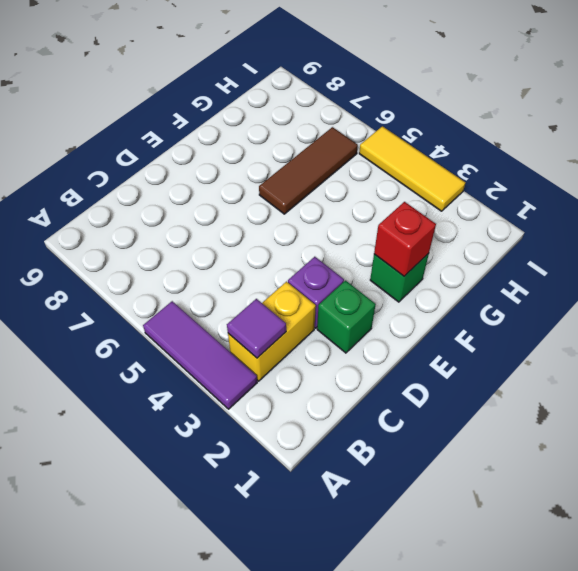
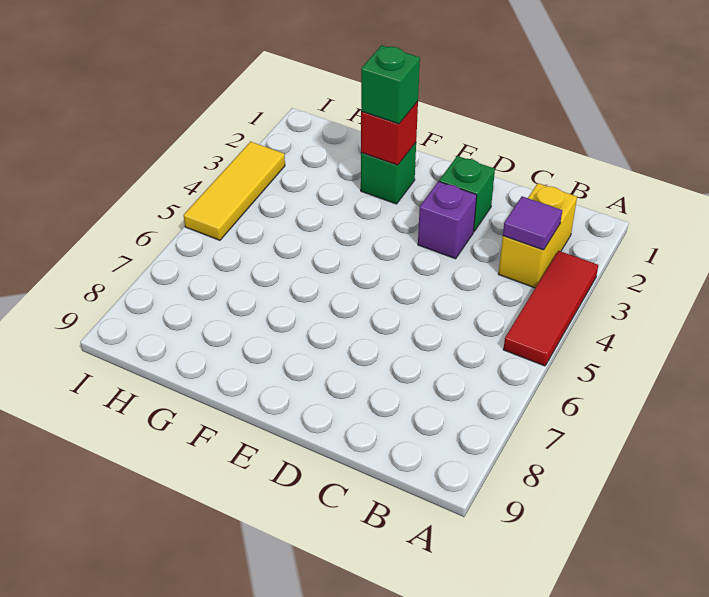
purple tile A3:A5 level 1 -> red tile A3:A5 level 1
yellow brick B3:C3 level 1 -> yellow brick B2:B3 level 1
none -> green brick F2 level 3
brown tile F6:H6 level 1 -> none

